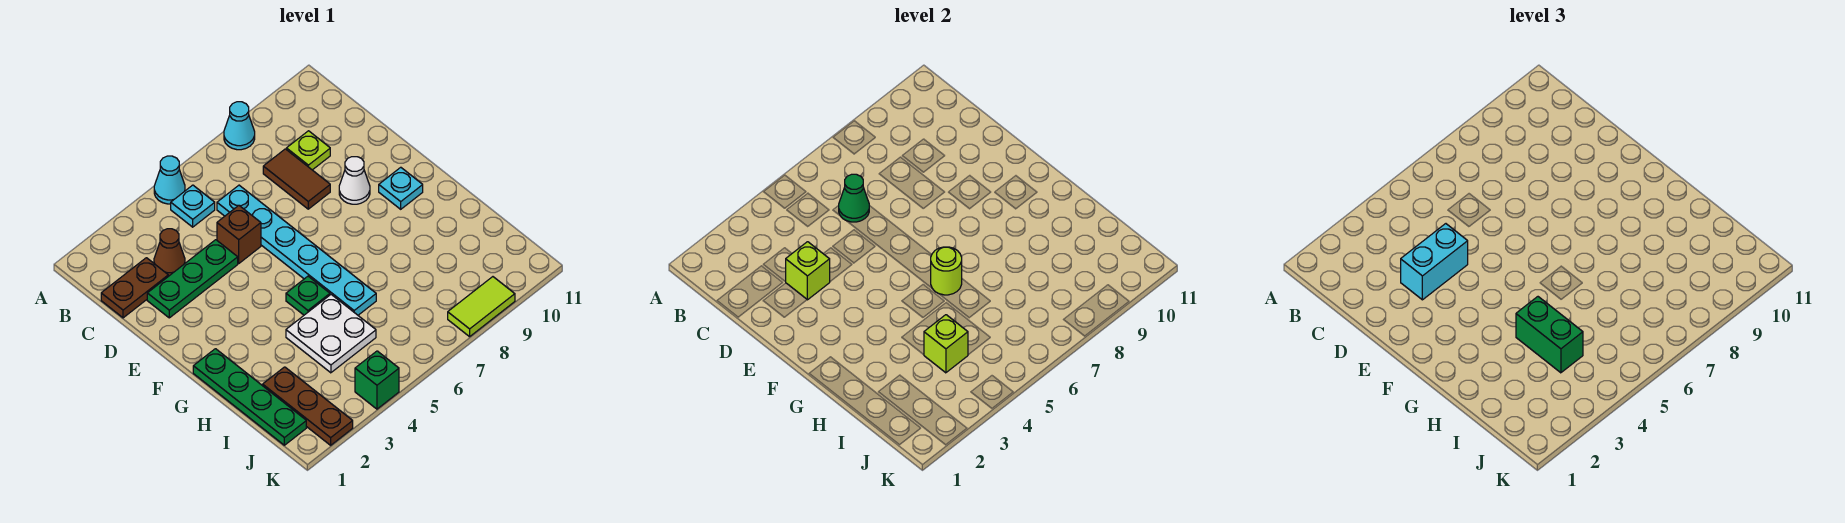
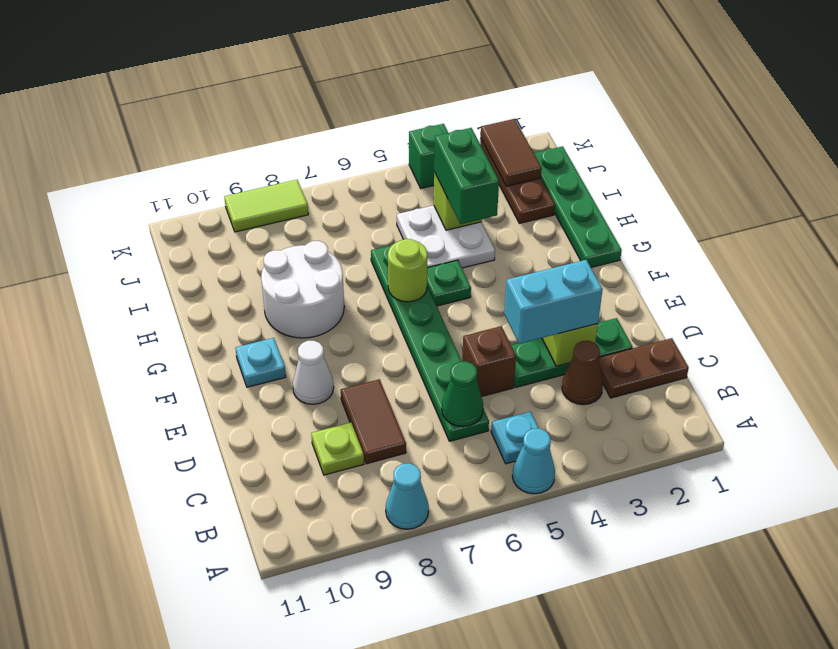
cyan plate C6:H6 level 1 -> green plate C6:H6 level 1
none -> white round brick G8:H9 level 1
none -> brown tile J2:K2 level 2

